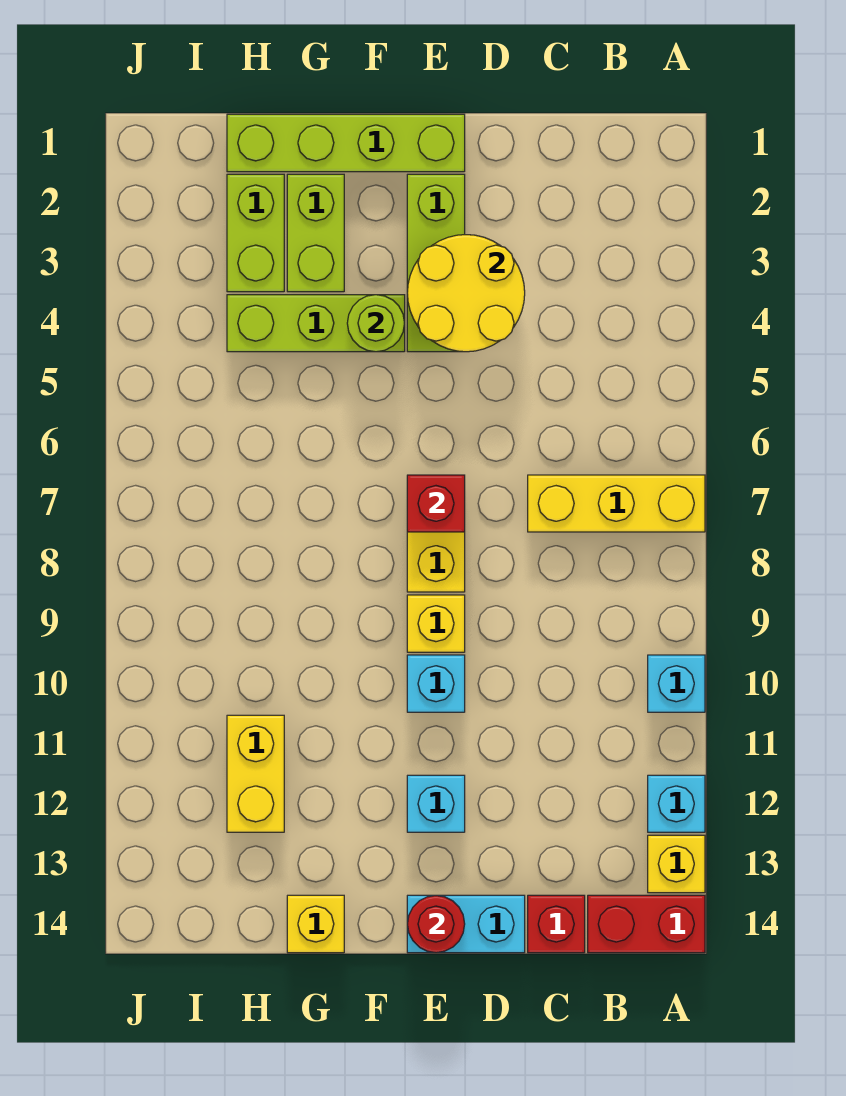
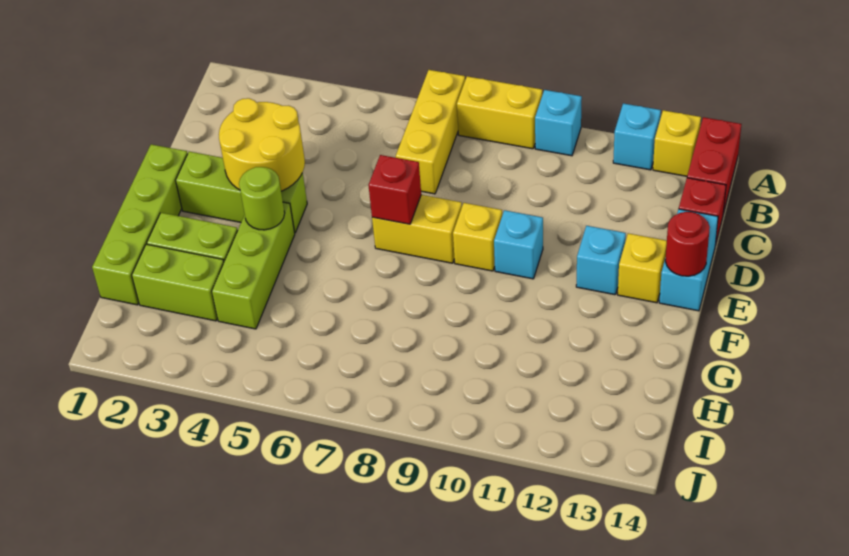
yellow brick G14 level 1 -> yellow brick E13 level 1
yellow brick H11:H12 level 1 -> yellow brick A8:A9 level 1

